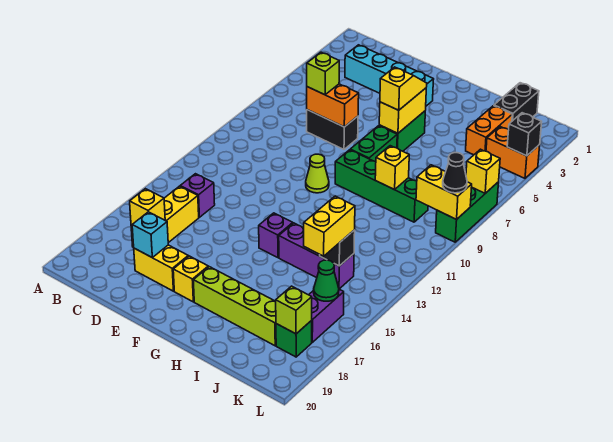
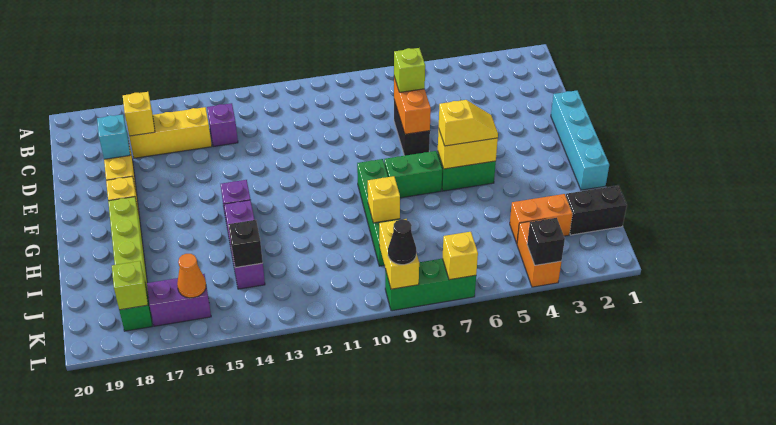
cyan brick C3:F3 level 1 -> cyan brick E1:H1 level 1
lime cone F10 level 1 -> none
yellow brick J14:J15 level 3 -> none
green cone K16 level 2 -> orange cone K16 level 2

